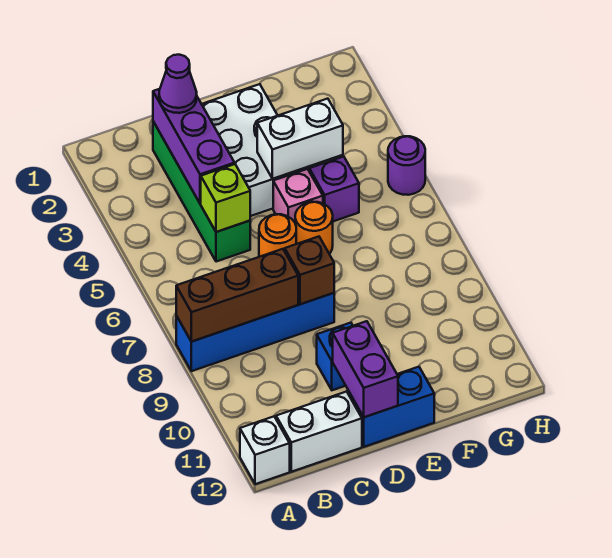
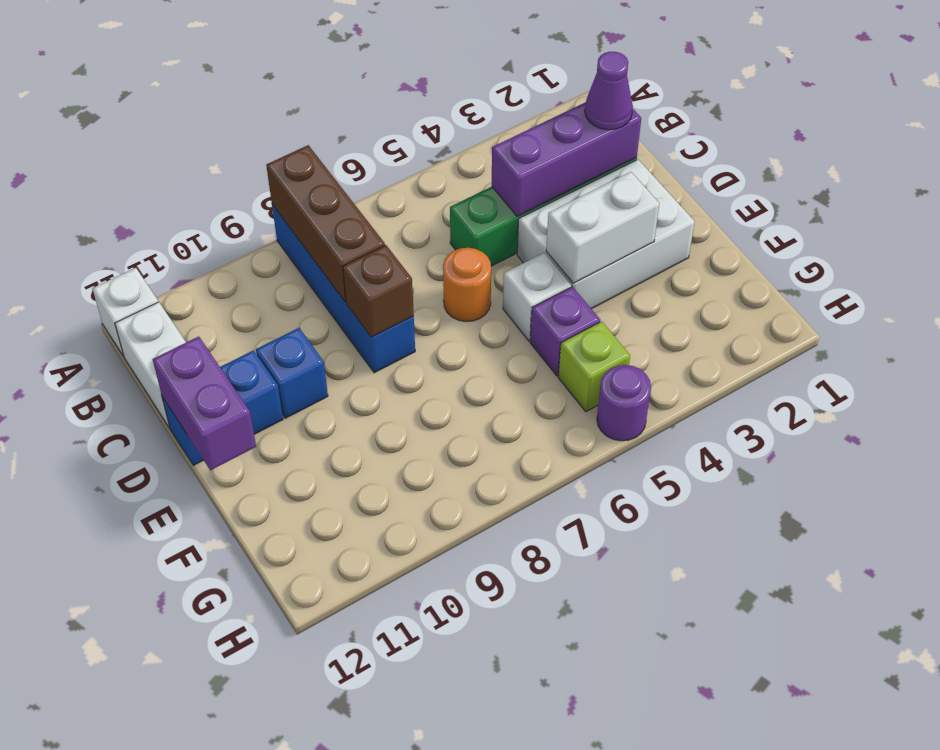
lime brick C5 level 2 -> lime brick G5 level 1
purple brick D11:D12 level 2 -> purple brick D12:E12 level 2
blue brick D12:E12 level 1 -> blue brick D11:D12 level 1
white brick E4:F4 level 2 -> white brick E3:E4 level 2
pink brick E5 level 1 -> white brick E5 level 1
orange round brick E6 level 1 -> none

